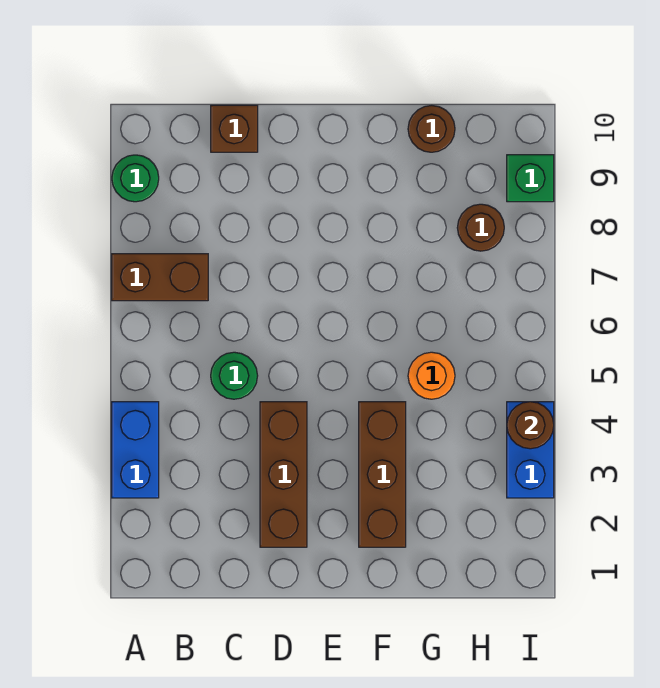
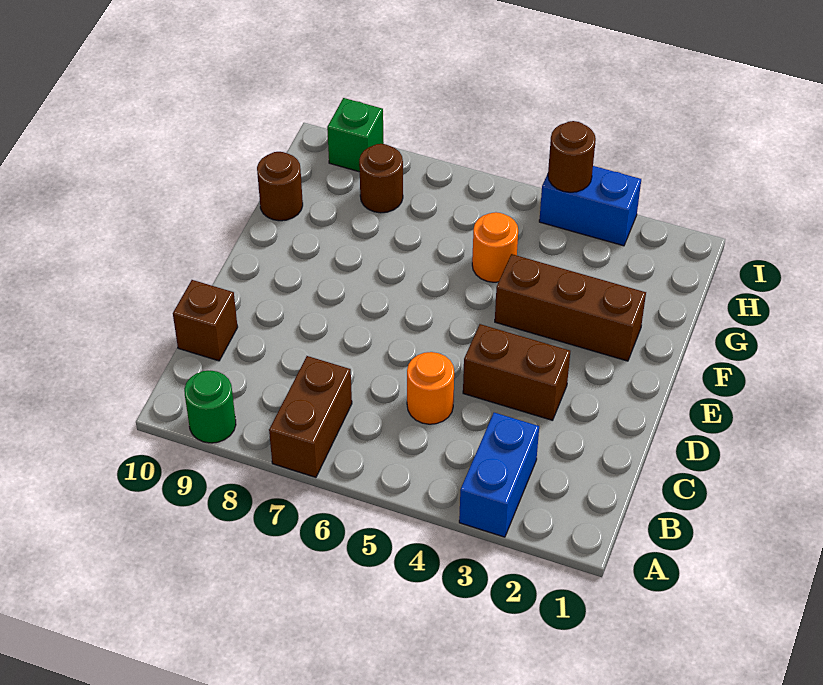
blue brick A3:A4 level 1 -> blue brick A3:B3 level 1
green round brick C5 level 1 -> orange round brick C5 level 1
brown brick D2:D4 level 1 -> brown brick D3:D4 level 1

